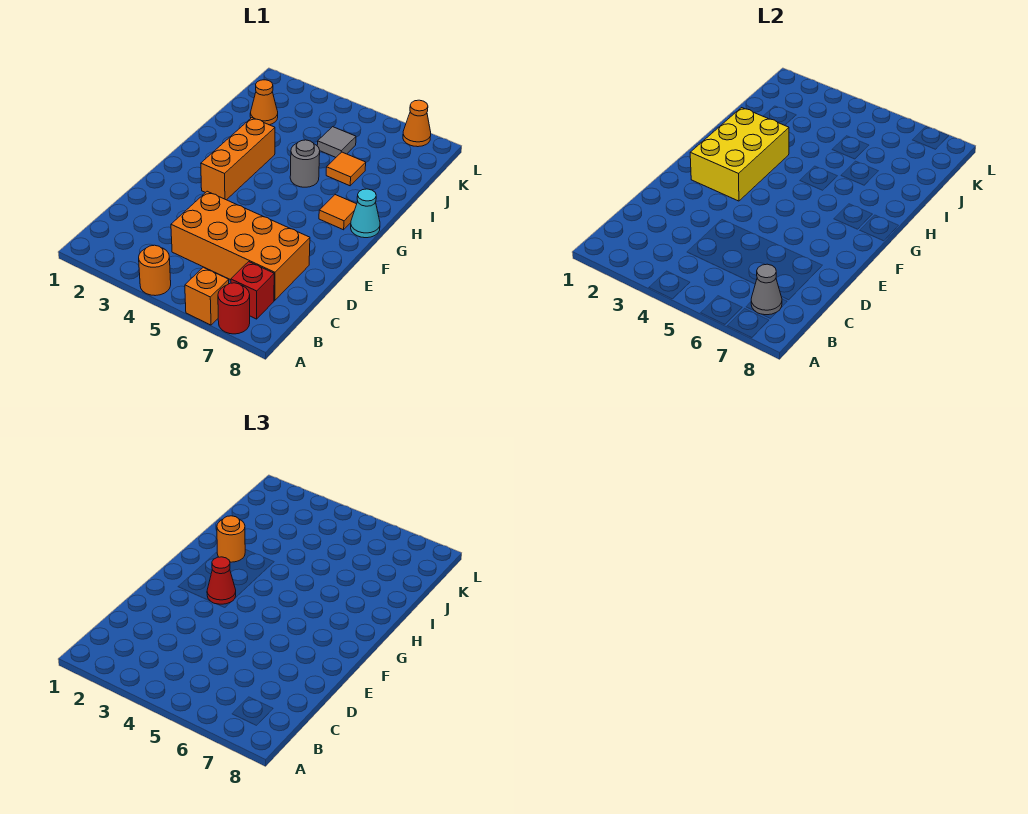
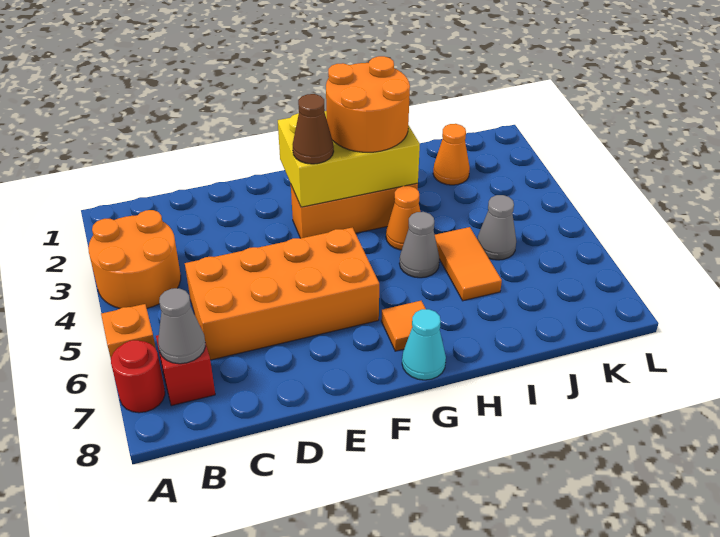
orange round brick A4 level 1 -> orange round brick A3:B4 level 1
orange brick C4:D7 level 1 -> orange brick C5:F6 level 1
red cone F3 level 3 -> brown cone F3 level 3
orange round brick H2 level 3 -> orange round brick G2:H3 level 3
grey round brick H5 level 1 -> grey cone H5 level 1
orange tile I6 level 1 -> orange tile I5:I6 level 1
grey tile J5 level 1 -> grey cone J5 level 1
orange cone L7 level 1 -> orange cone H4 level 1

